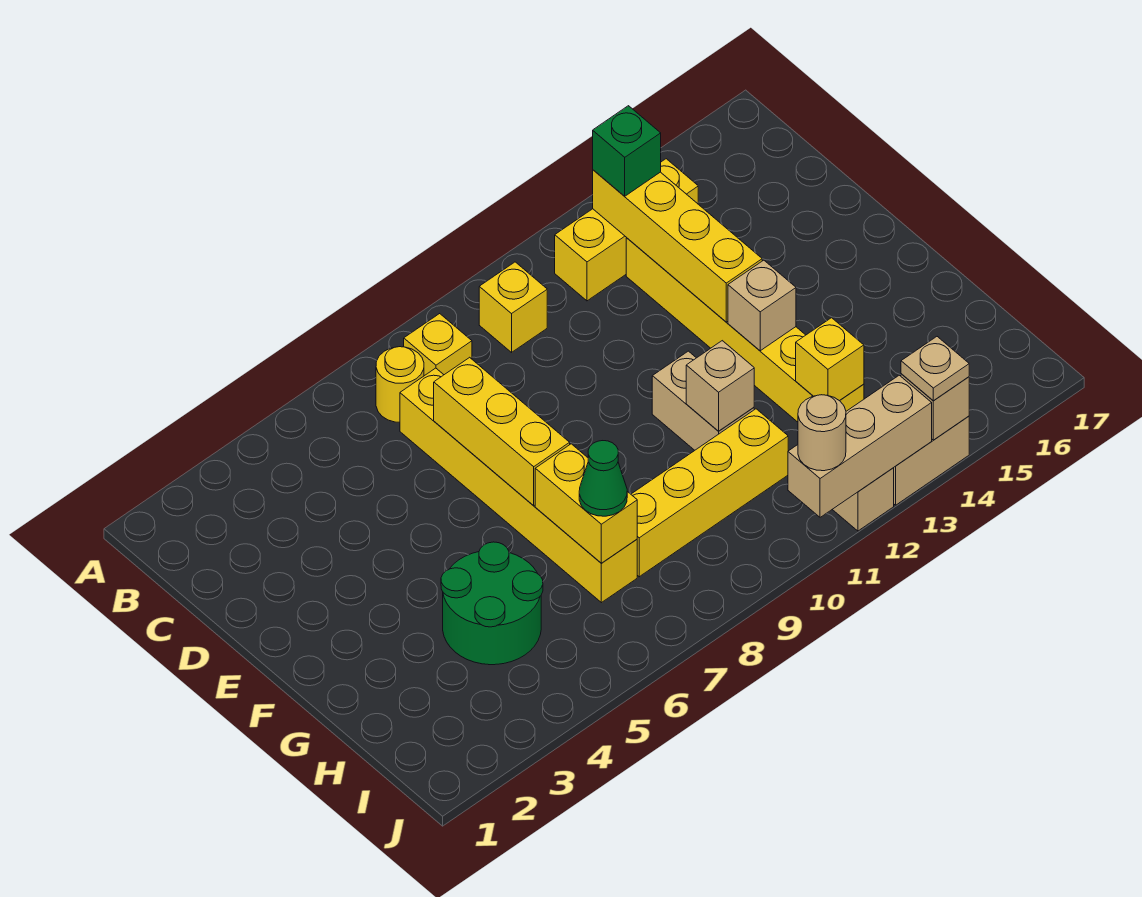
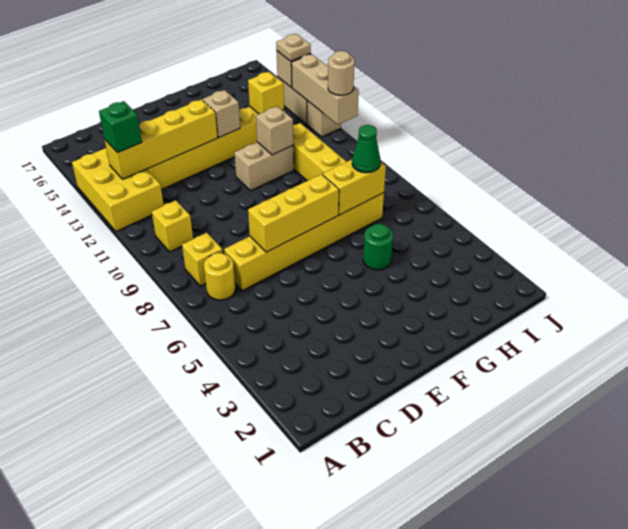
yellow brick B12:B14 level 1 -> yellow brick A12:B14 level 1
green round brick G4:H5 level 1 -> green round brick G5 level 1

